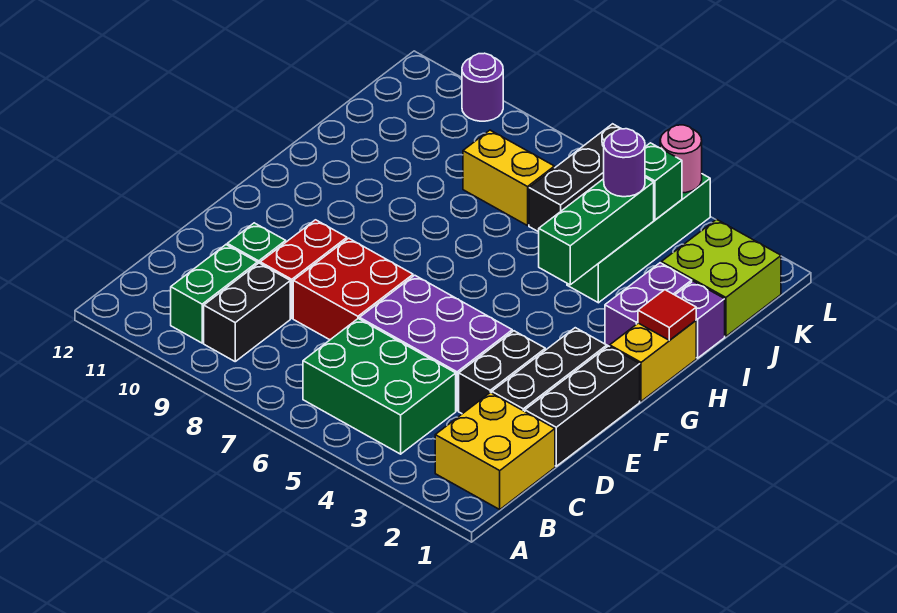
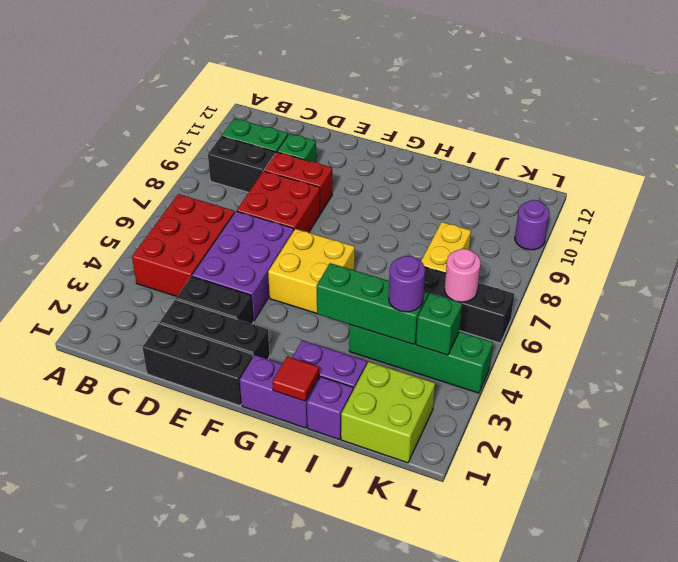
yellow brick B1:C2 level 1 -> yellow brick F5:G6 level 1
green brick B4:C6 level 1 -> red brick B4:C6 level 1
yellow brick G1:H1 level 1 -> purple brick G1:H1 level 1
pink round brick L4 level 2 -> pink round brick K6 level 2

